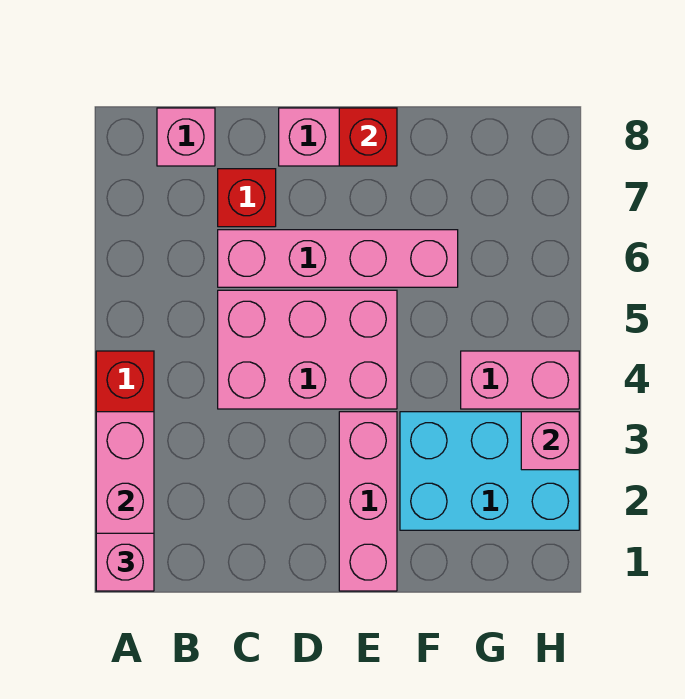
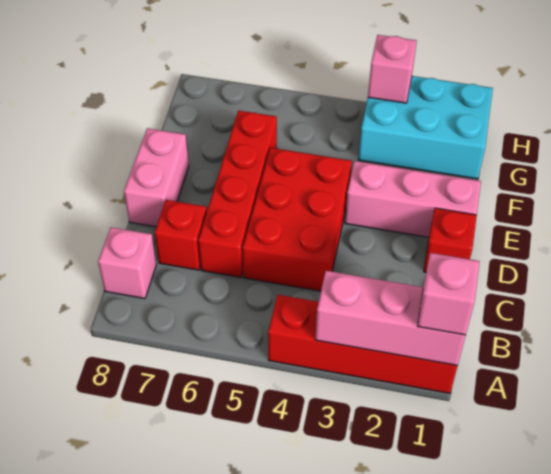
pink brick C4:E5 level 1 -> red brick C4:E5 level 1
pink brick C6:F6 level 1 -> red brick C6:F6 level 1
red brick E8 level 2 -> red brick D1 level 1
cyan brick F2:H3 level 1 -> cyan brick G1:H3 level 1
pink brick G4:H4 level 1 -> none

